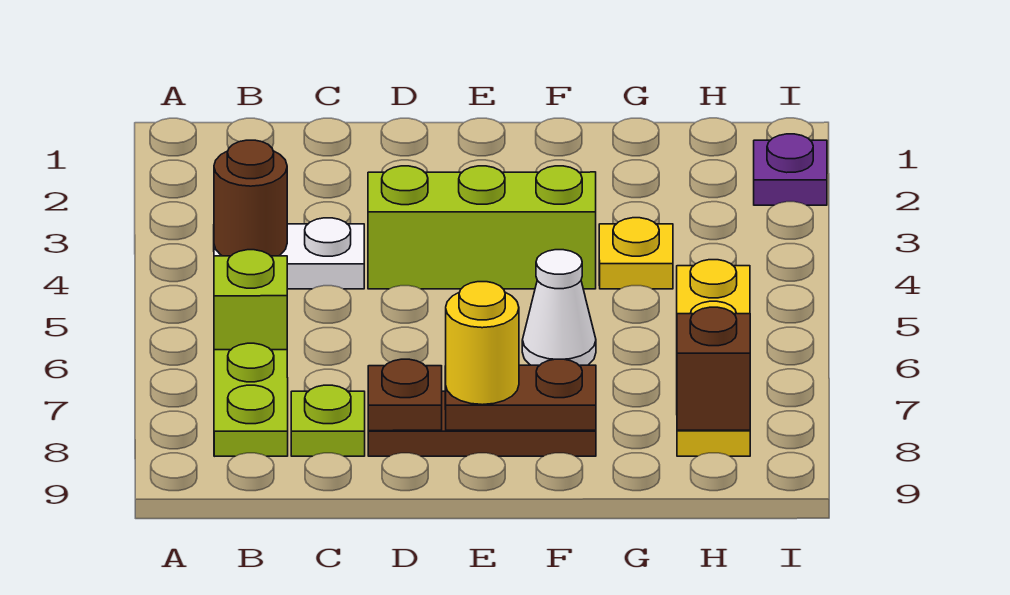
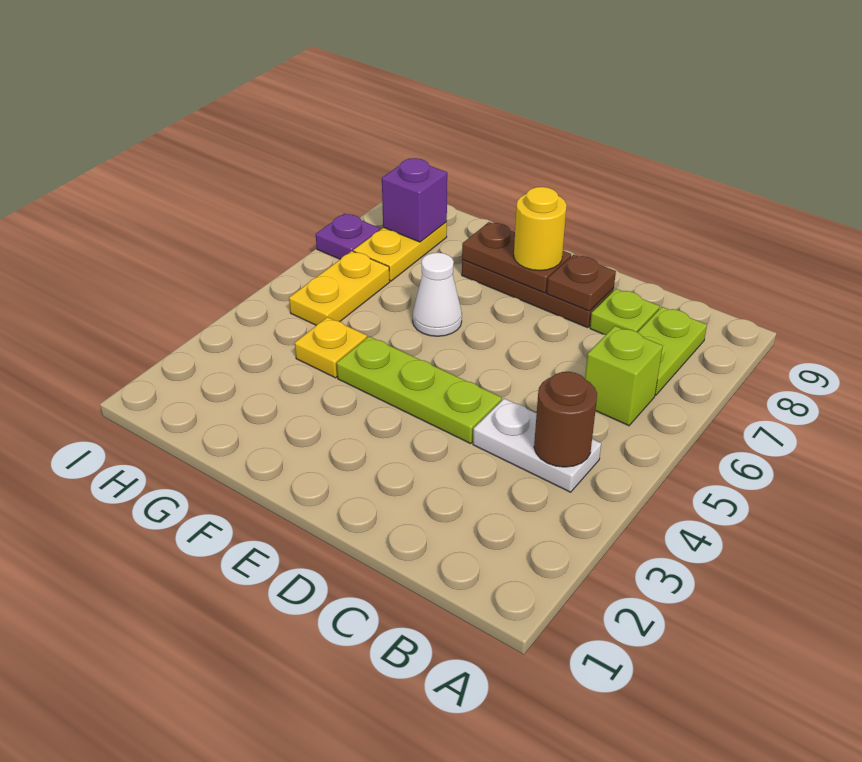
lime brick D4:F4 level 1 -> lime plate D4:F4 level 1
brown brick H8 level 2 -> purple brick H8 level 2
purple plate I2 level 1 -> purple plate I7 level 1

